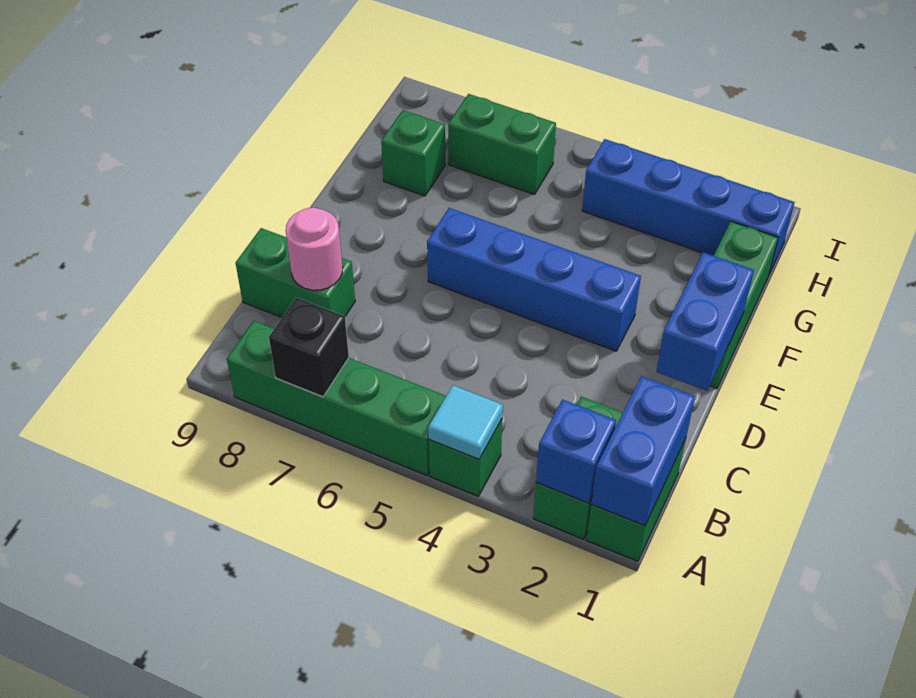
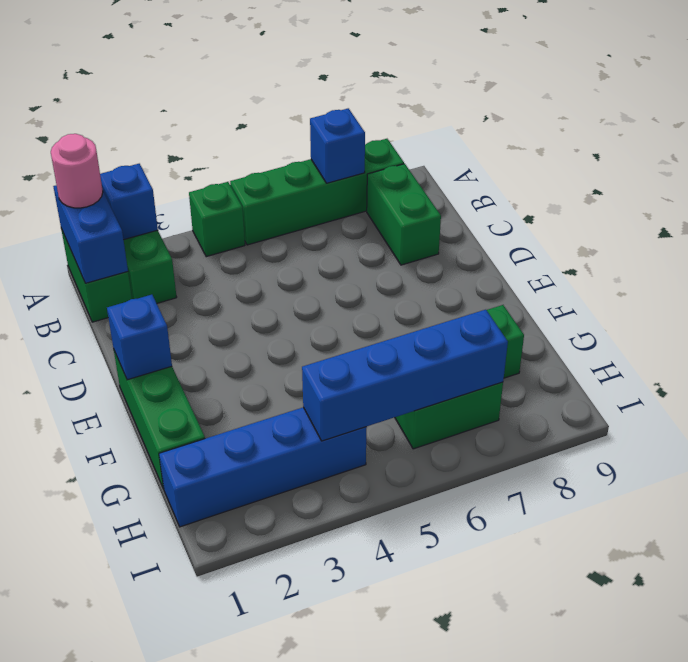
cyan tile A4 level 2 -> none
black brick A7 level 2 -> blue brick A7 level 2
green brick C8:C9 level 1 -> green brick B8:C8 level 1
pink round brick C8 level 2 -> pink round brick A1 level 3
blue brick D1:E1 level 2 -> blue brick E1 level 2
blue brick E3:E6 level 1 -> blue brick H4:H7 level 2

